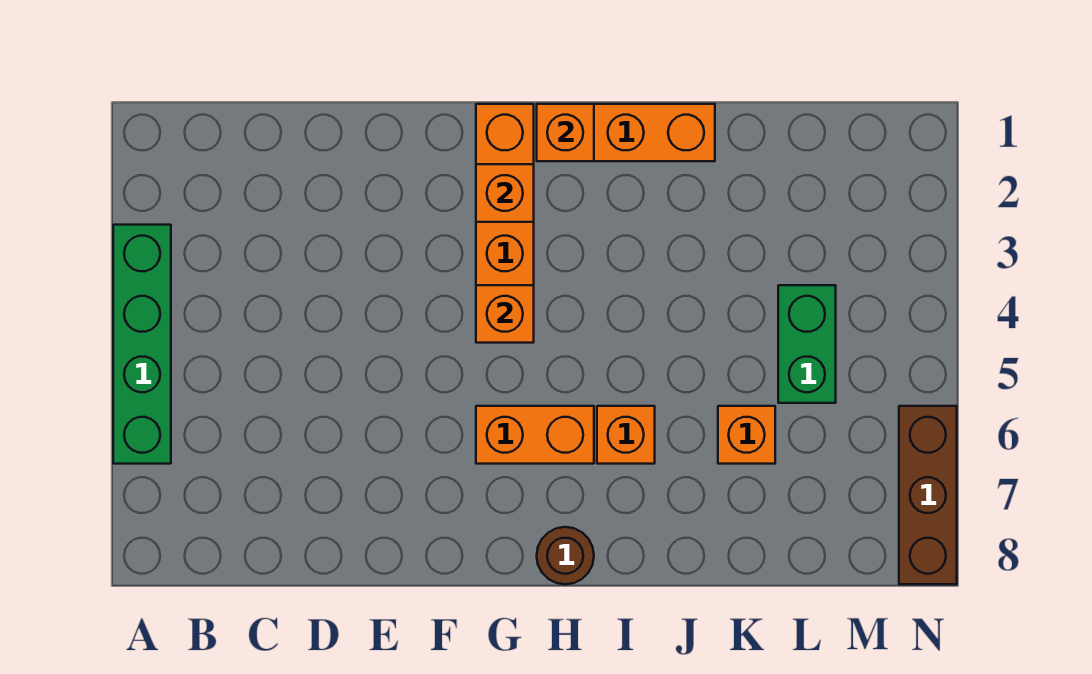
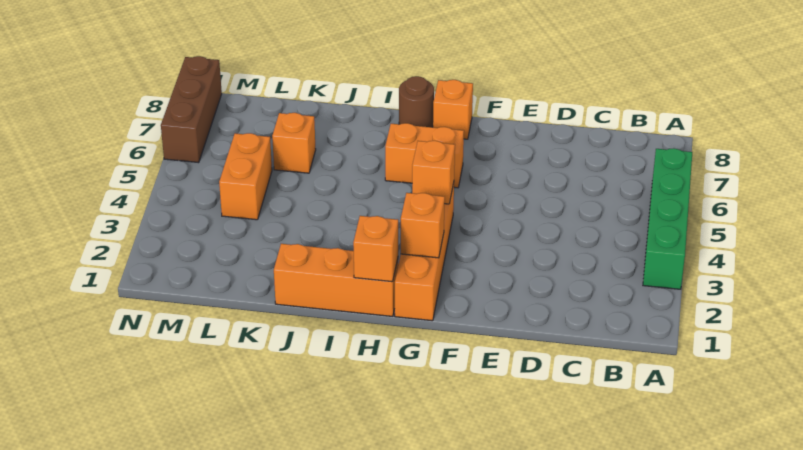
orange brick I6 level 1 -> orange brick G8 level 1
green brick L4:L5 level 1 -> orange brick L4:L5 level 1

